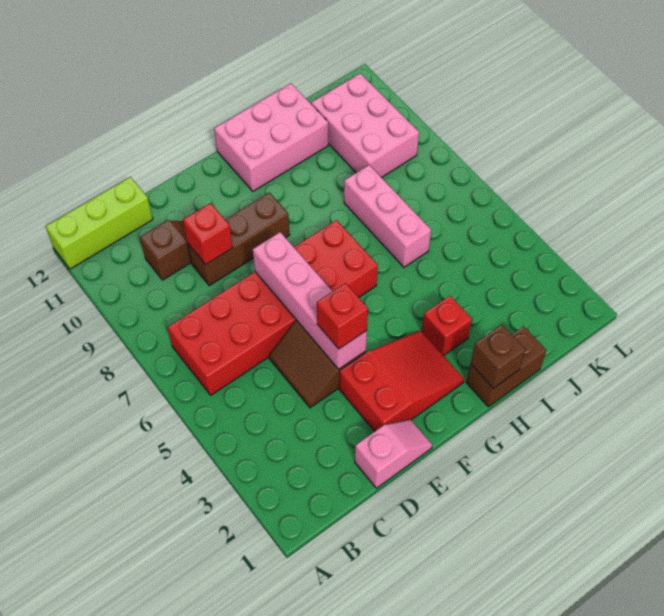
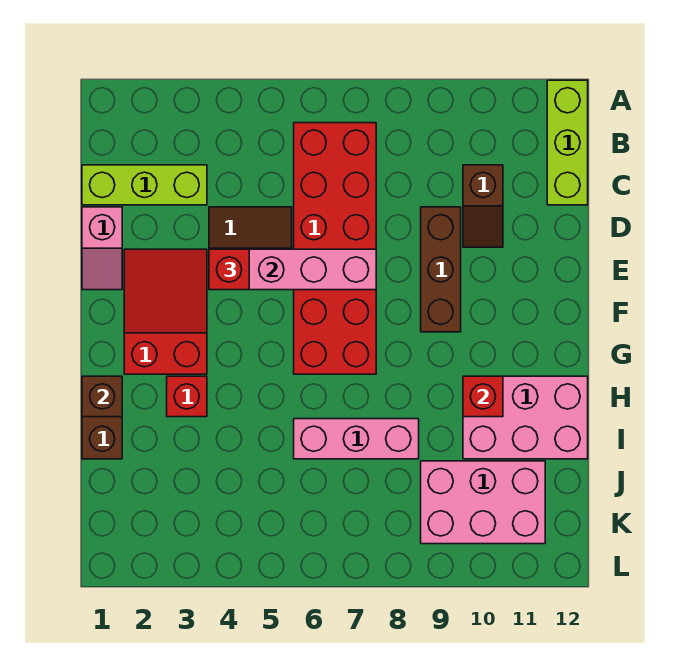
none -> lime brick C1:C3 level 1
red brick D9 level 2 -> red brick H10 level 2
red slope E2:G3 level 1 top E -> red slope E2:G3 level 1 top G
pink brick G11:I12 level 1 -> pink brick H10:I12 level 1

